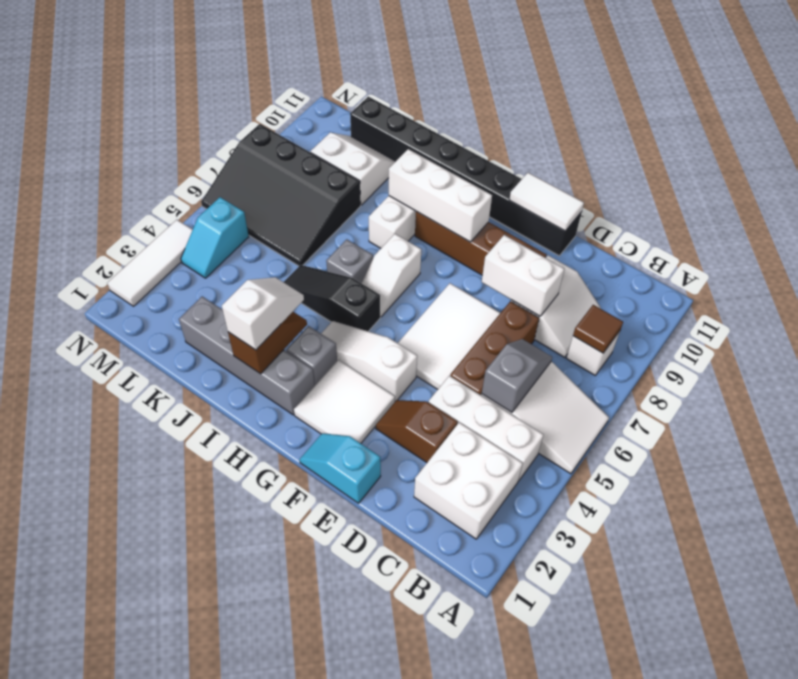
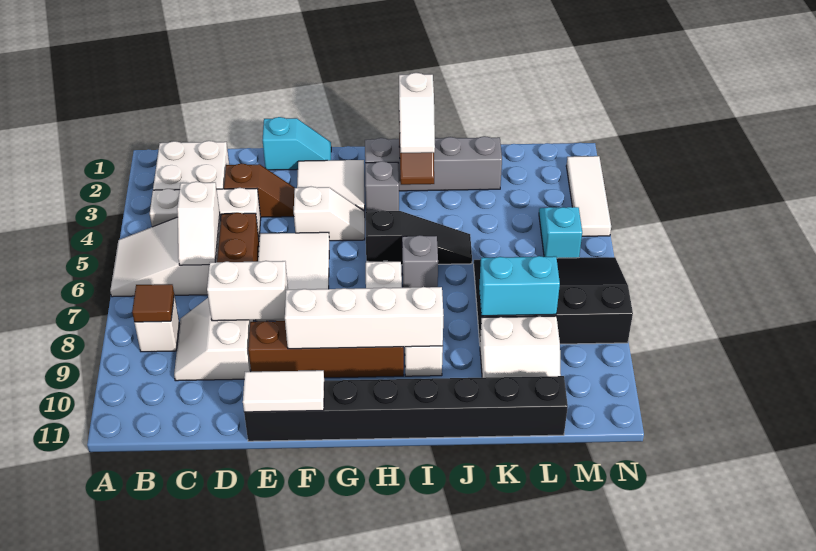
grey slope C5:C6 level 2 top 5 -> white slope C5:C6 level 2 top 5
white slope F4:H4 level 1 top F -> white slope F4:G4 level 1 top F
white brick G9:I9 level 2 -> white brick F9:I9 level 2
none -> cyan brick K8:L8 level 2

